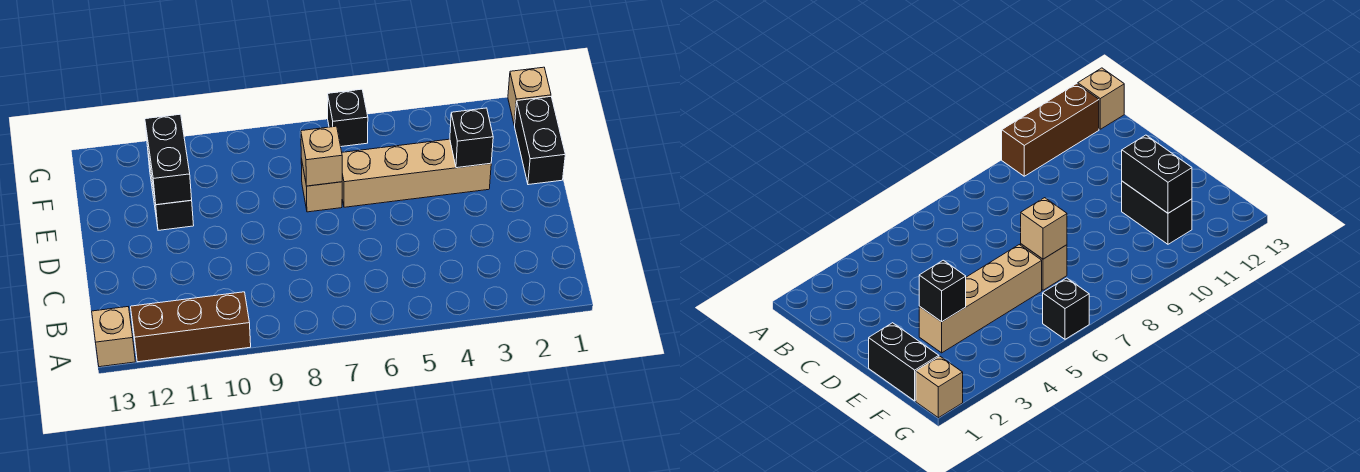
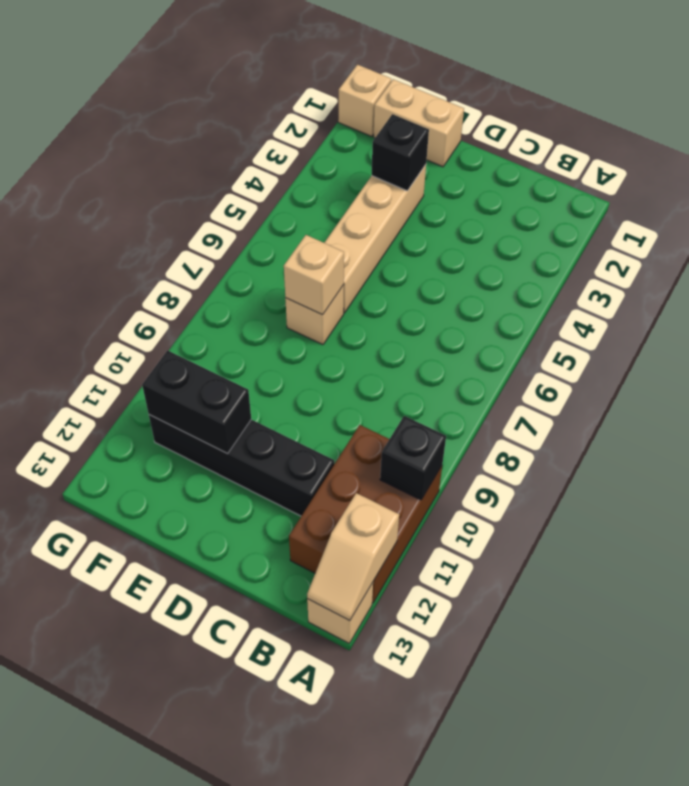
brown brick A10:A12 level 1 -> brown brick A10:B12 level 1
none -> tan slope A12:A13 level 2 top 12
black brick E1:F1 level 1 -> tan brick E1:F1 level 1
black brick E11:F11 level 1 -> black brick C11:F11 level 1
black brick G6 level 1 -> black brick A10 level 2

